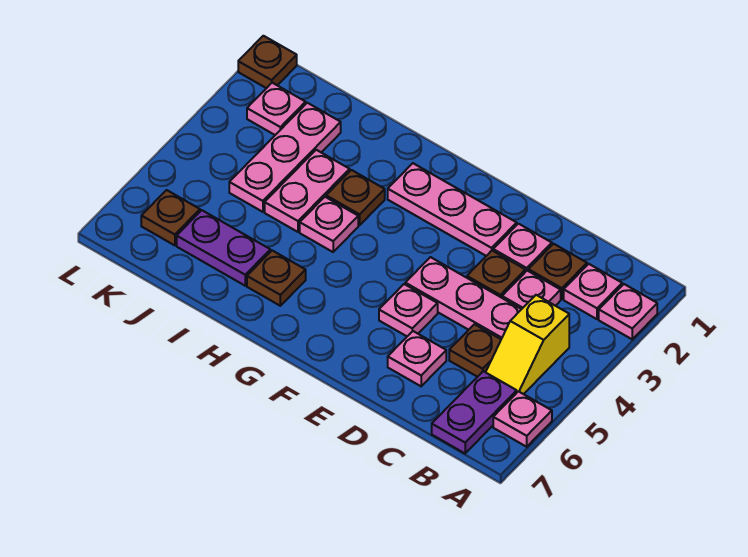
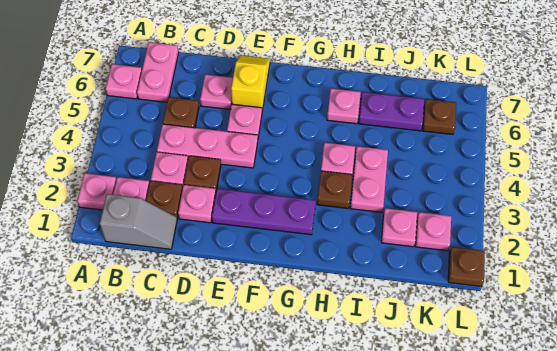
none -> grey slope B1:C1 level 1 top B
yellow slope B4:B5 level 1 top 4 -> yellow slope E6:E7 level 1 top 6
purple plate B6:B7 level 1 -> pink plate B6:B7 level 1
pink plate E2:G2 level 1 -> purple plate E2:G2 level 1
brown plate H6 level 1 -> pink plate H6 level 1
pink plate J2:J4 level 1 -> pink plate J2 level 1

